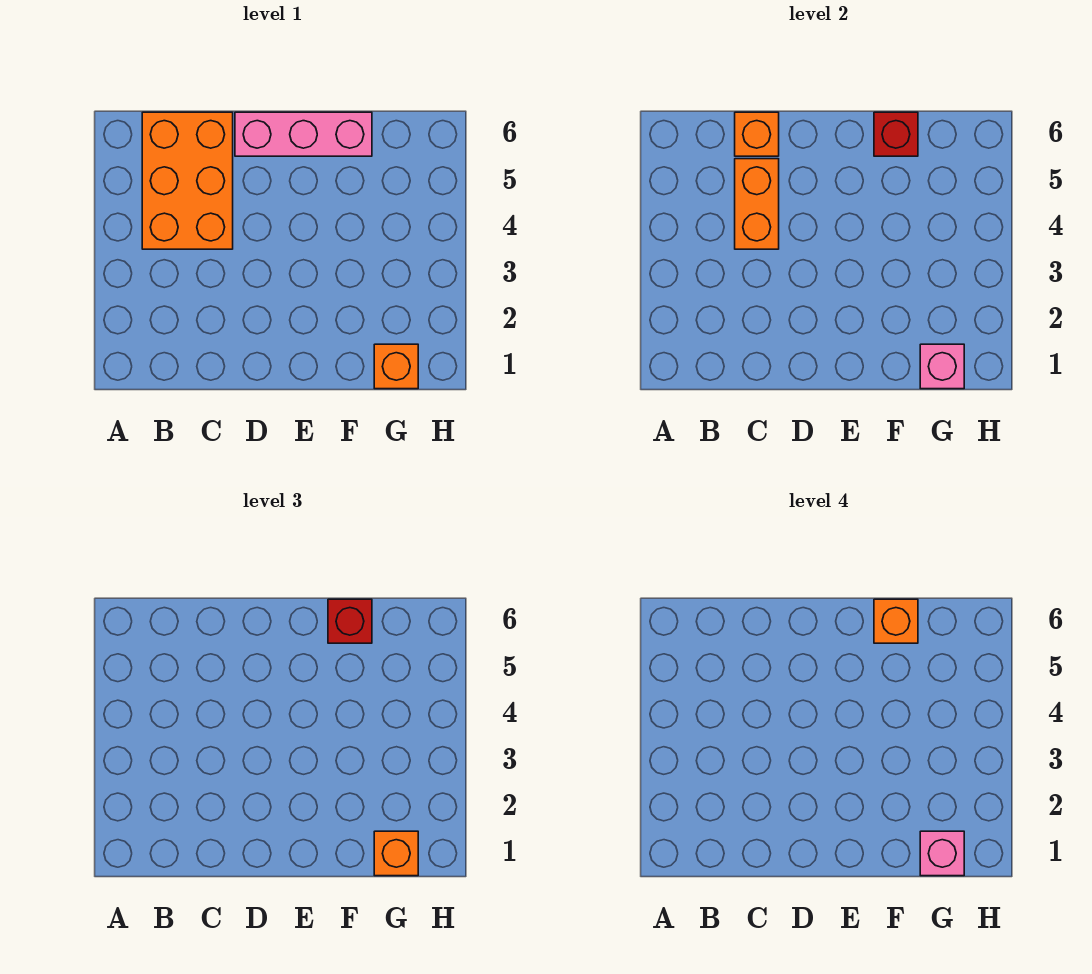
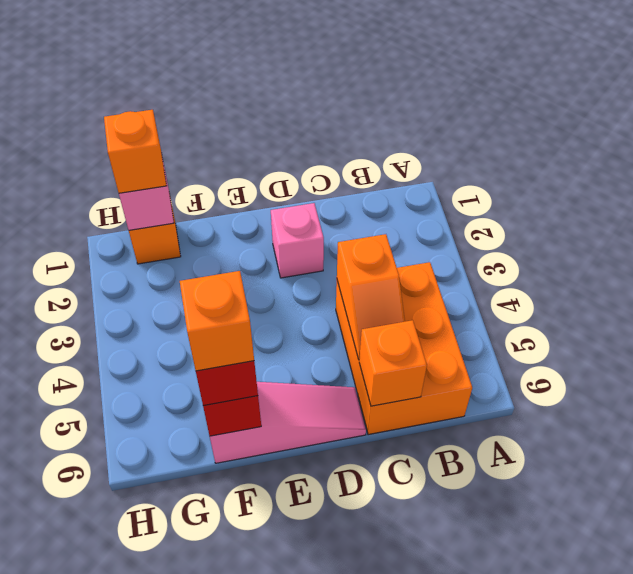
orange brick C4:C5 level 2 -> orange slope C4:C5 level 2 top 4
pink brick D6:F6 level 1 -> pink slope D6:F6 level 1 top F
pink brick G1 level 4 -> pink brick D2 level 1

